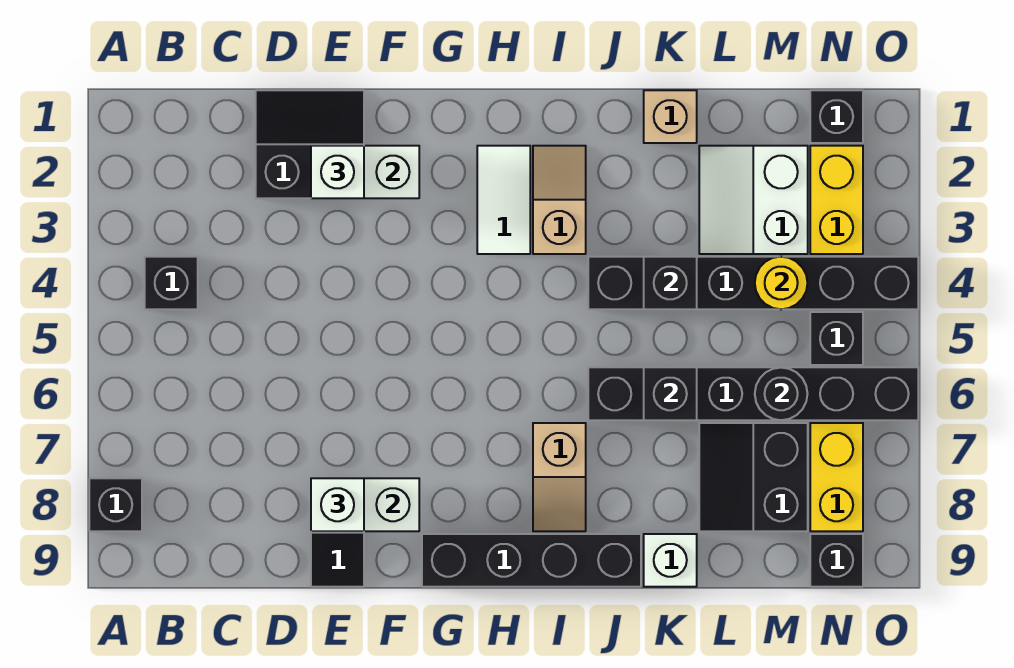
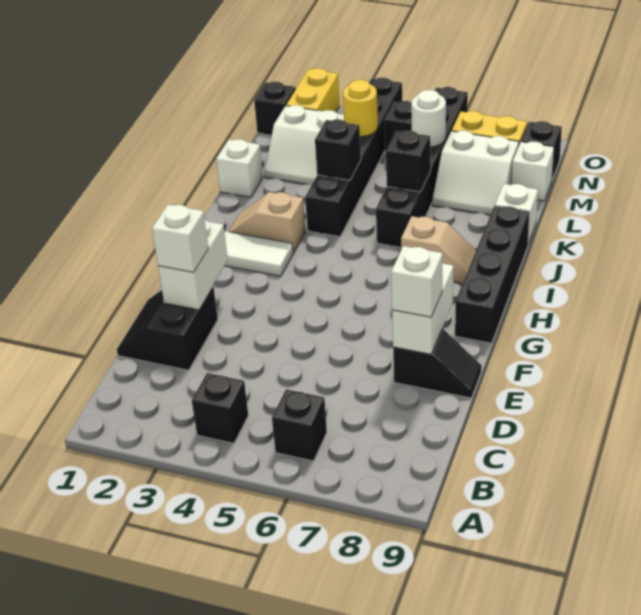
black brick A8 level 1 -> black brick B6 level 1
tan brick K1 level 1 -> white brick K1 level 1
black slope L7:M8 level 1 top M -> white slope L7:M8 level 1 top M
black round brick M6 level 2 -> white round brick M6 level 2
none -> white brick M9 level 1
yellow brick N2:N3 level 1 -> yellow brick N2:O2 level 1

